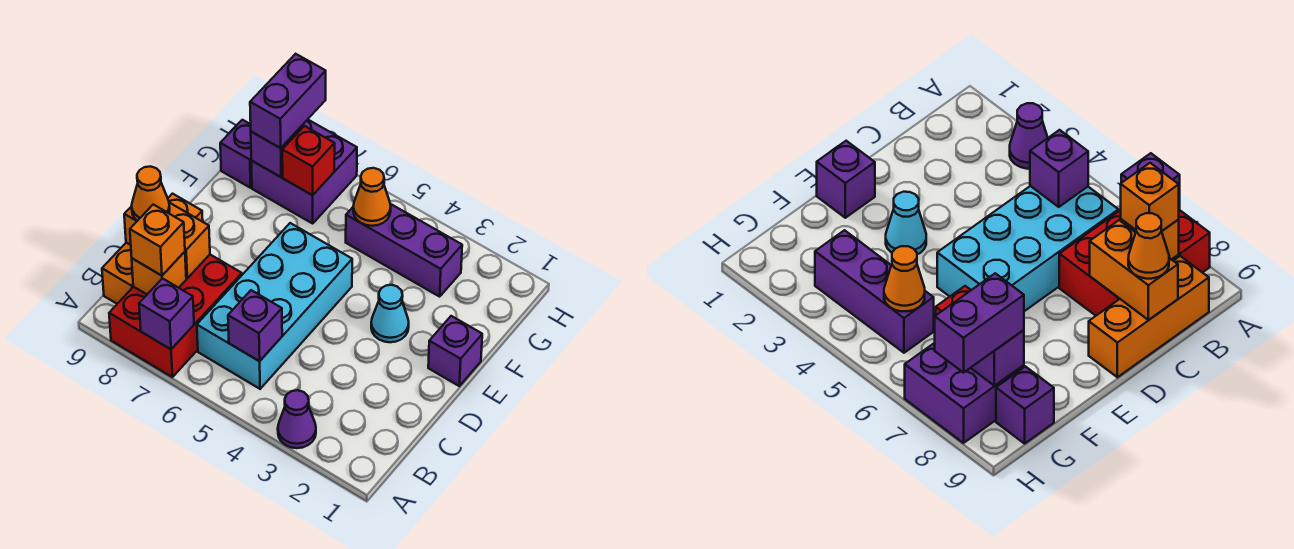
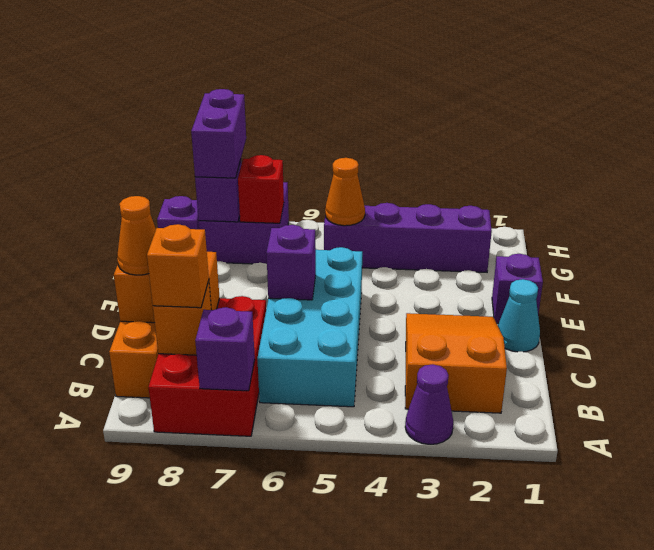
none -> orange slope B2:D3 level 1 top B
purple brick B5 level 2 -> purple brick D6 level 2
cyan cone E3 level 1 -> cyan cone D1 level 1
purple brick G3:G5 level 1 -> purple brick G2:G5 level 1

